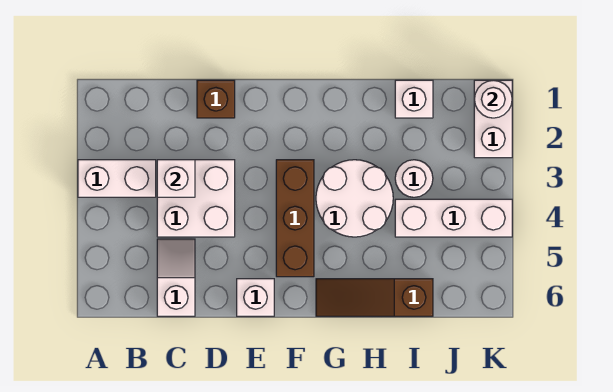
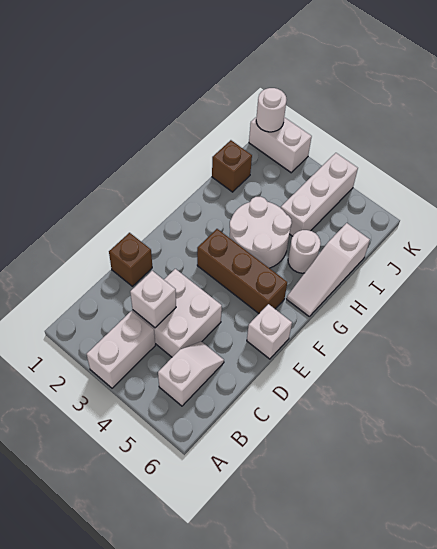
white slope C5:C6 level 1 top 6 -> white slope B5:C5 level 1 top B
brown slope G6:I6 level 1 top I -> white slope G6:I6 level 1 top I
white brick I1 level 1 -> brown brick I1 level 1
white round brick I3 level 1 -> white round brick H5 level 1

